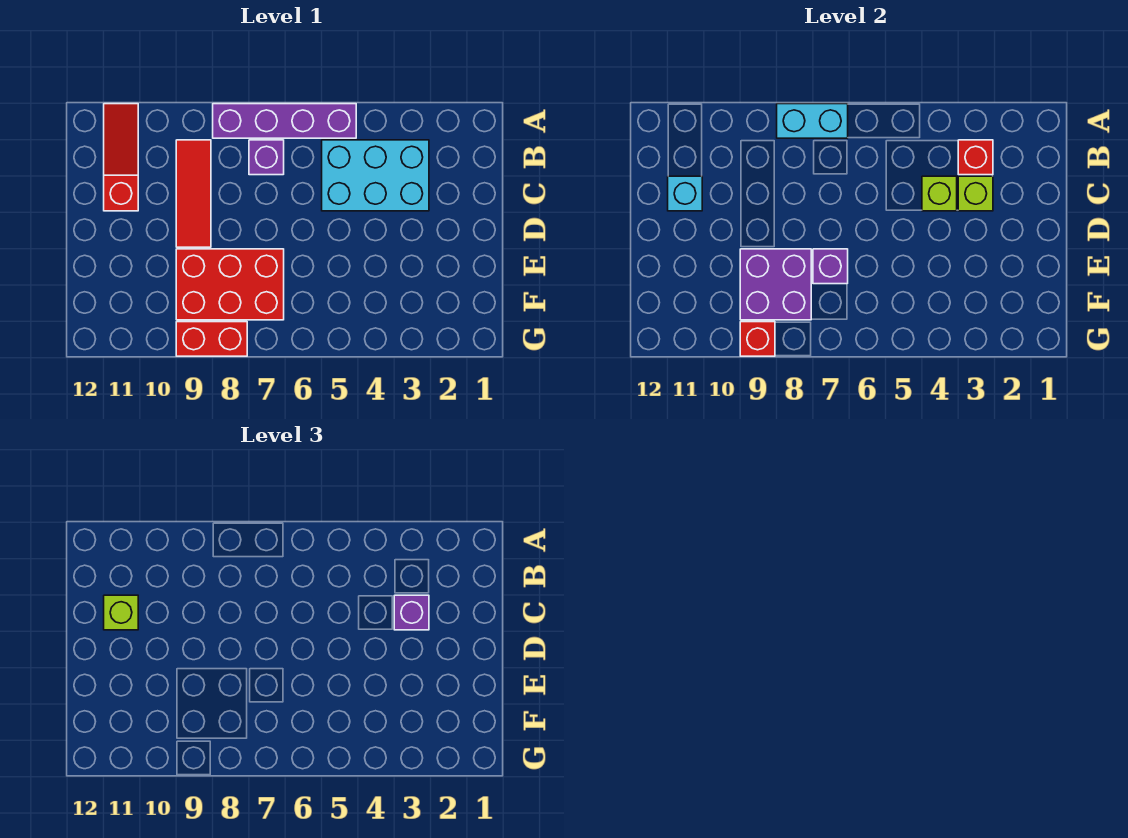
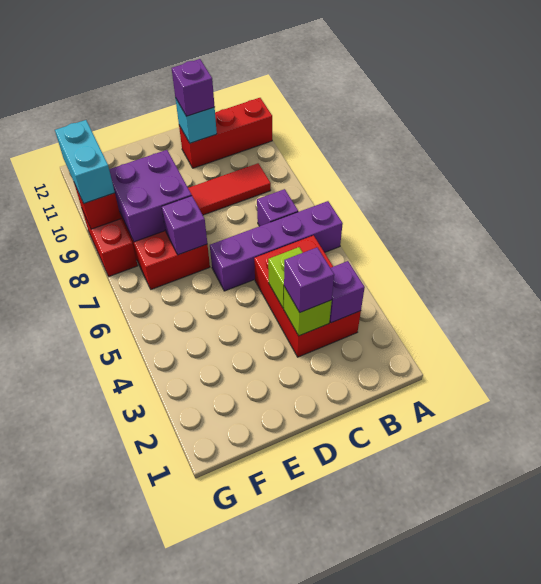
purple brick A5:A8 level 1 -> purple brick A6:D6 level 1
cyan brick A7:A8 level 2 -> cyan brick G9:G10 level 3
red slope A11:C11 level 1 top C -> red brick A11:C11 level 1
cyan brick B3:C5 level 1 -> red brick B3:C5 level 1
red brick B3 level 2 -> purple brick B3 level 2
lime brick C11 level 3 -> purple brick C11 level 3

